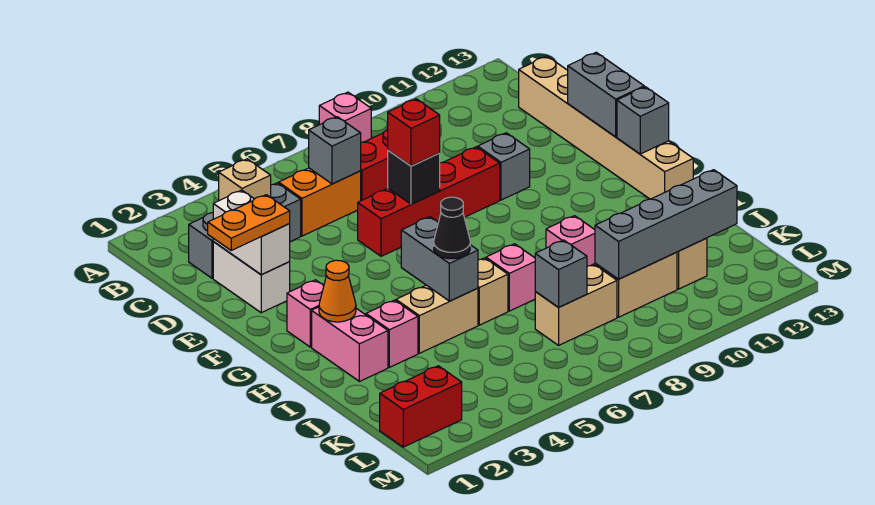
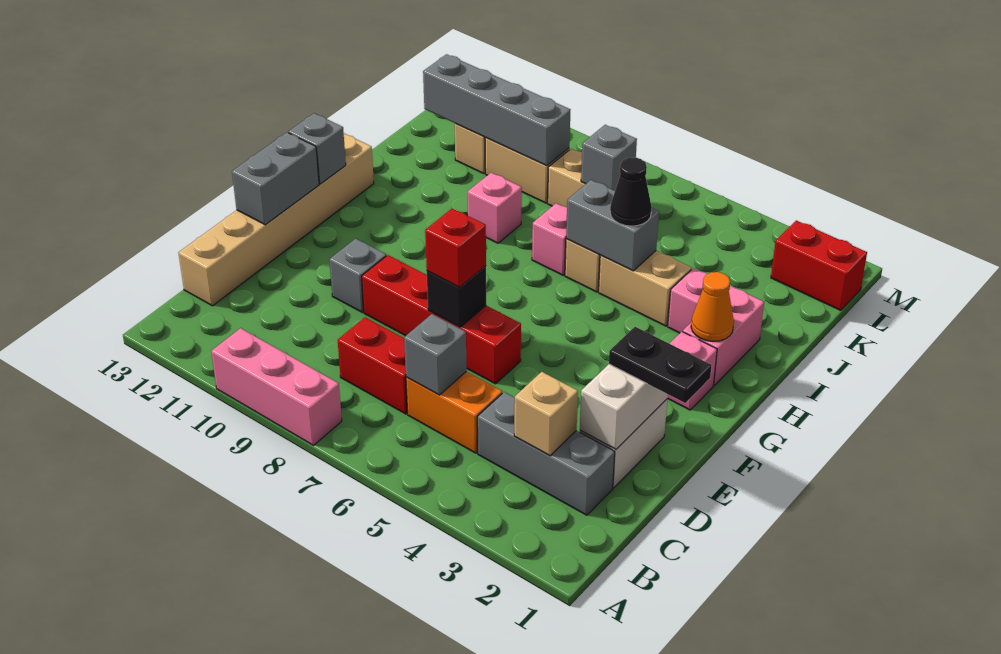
pink brick A8 level 1 -> pink brick A8:A10 level 1
orange plate E1:E2 level 3 -> black plate E1:E2 level 3
grey brick H5:I5 level 2 -> grey brick I5:I6 level 2

